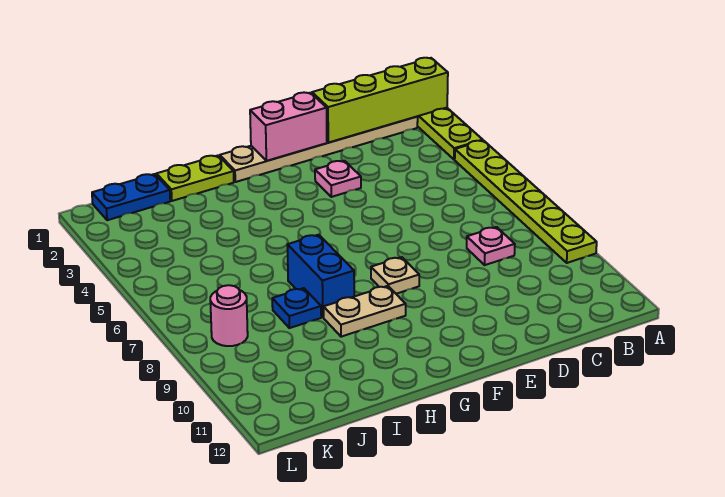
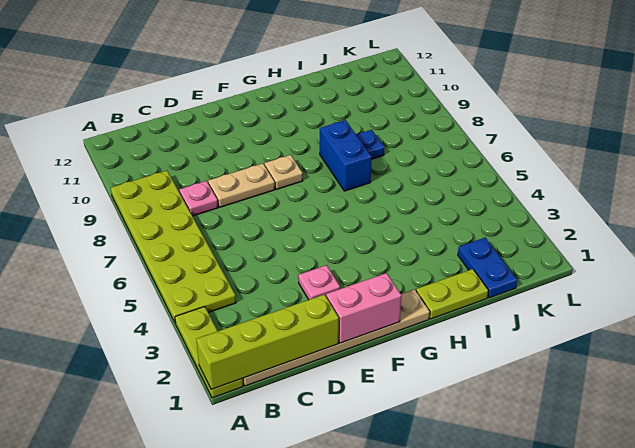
lime plate A4:A9 level 1 -> lime plate A4:B9 level 1
tan plate G9:H9 level 1 -> tan plate D8:E8 level 1
blue plate J1:K1 level 1 -> blue plate J1:J2 level 1
pink round brick K8 level 1 -> none

